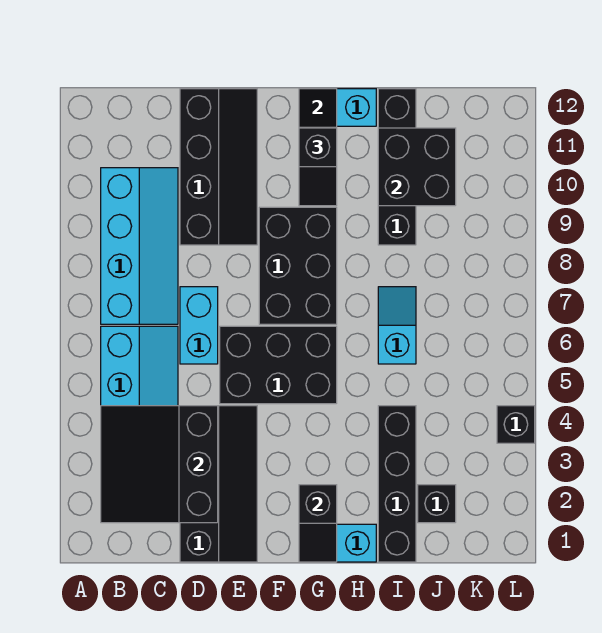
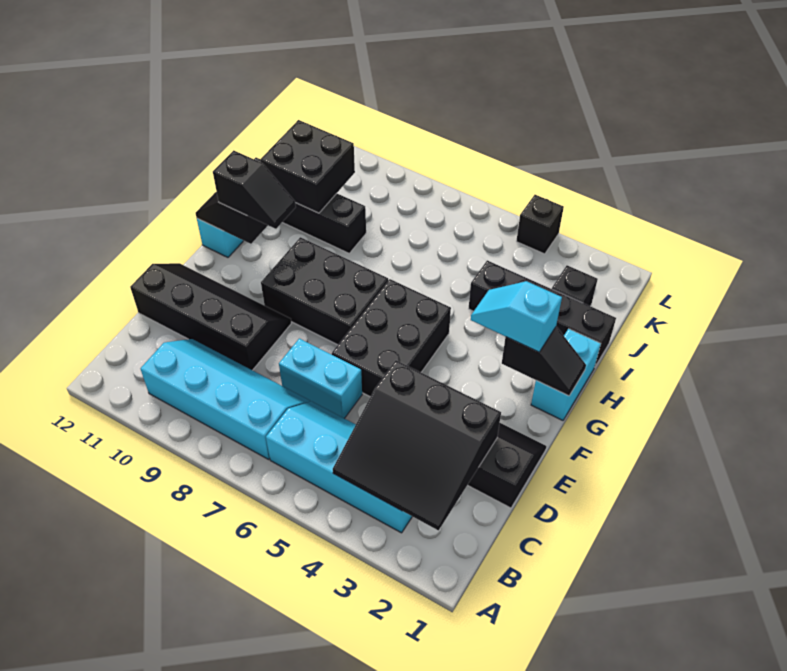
cyan slope I6:I7 level 1 top 6 -> cyan slope G2:G3 level 3 top 2

